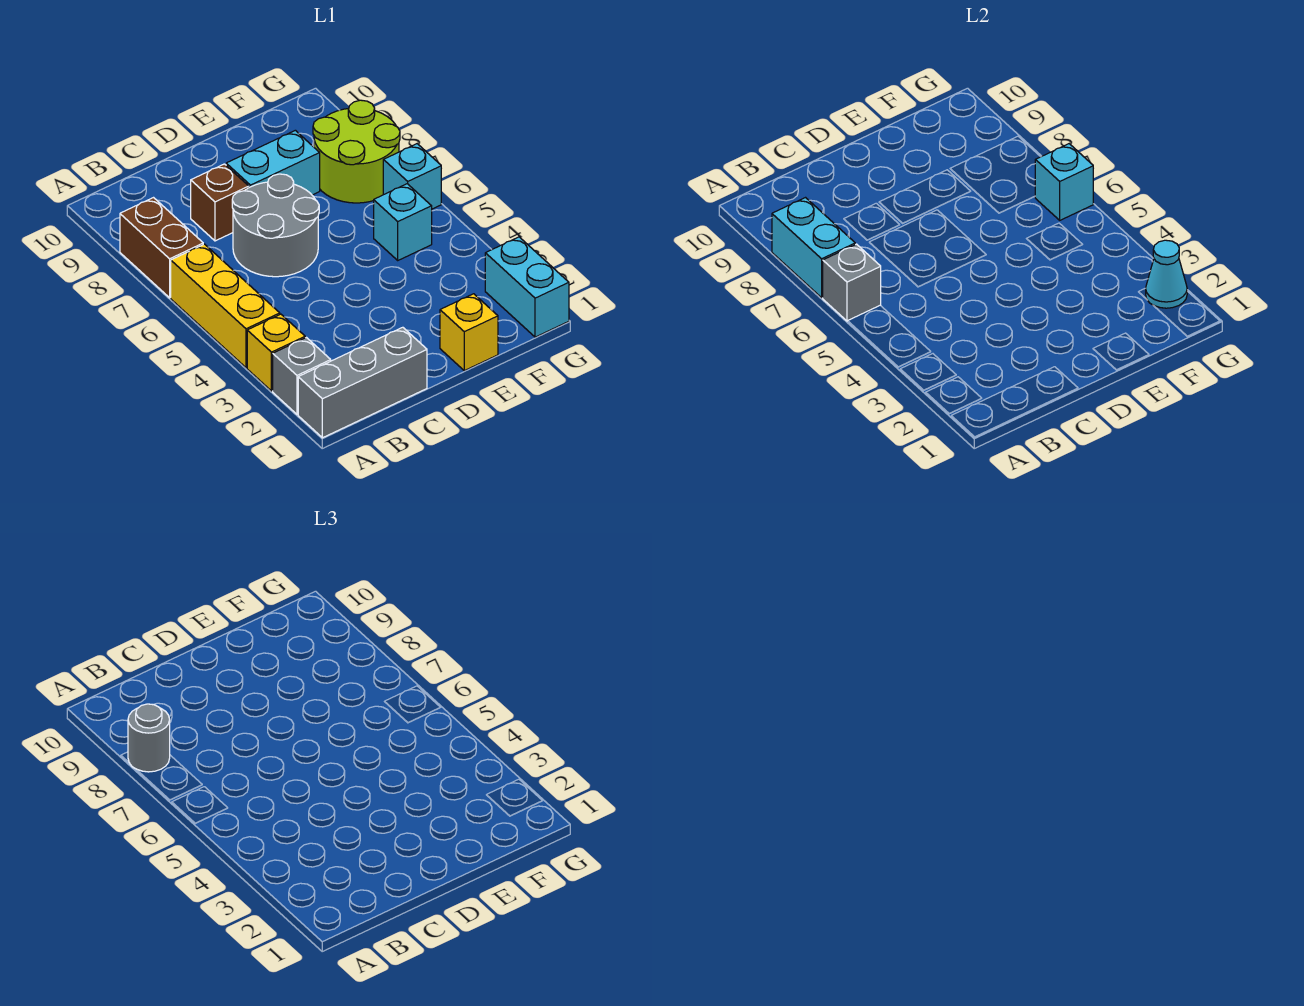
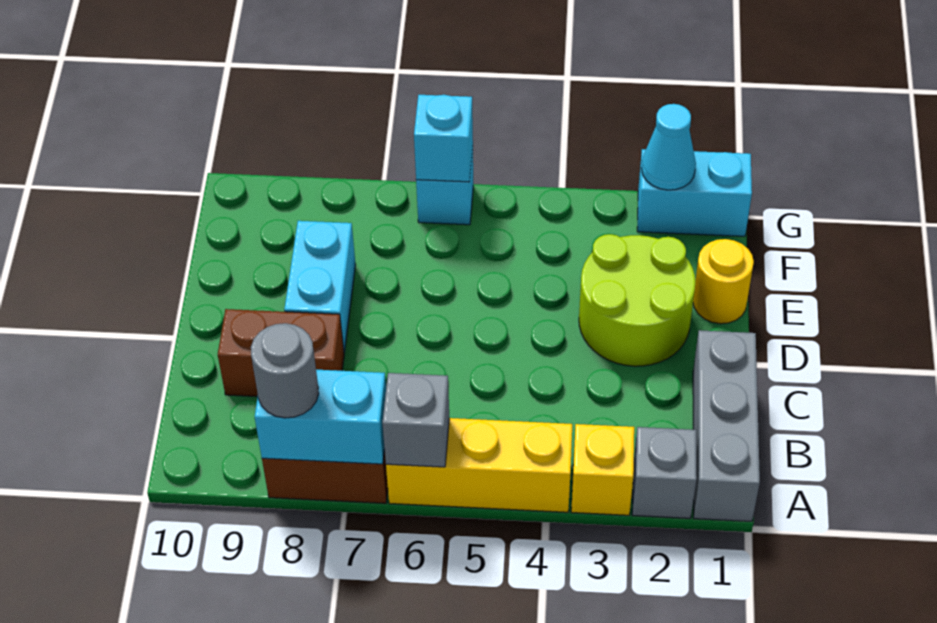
grey round brick C6:D7 level 1 -> none
brown brick C8 level 1 -> brown brick C8:C9 level 1
yellow brick E1 level 1 -> yellow round brick E1 level 1
cyan brick F5 level 1 -> none
lime round brick F7:G8 level 1 -> lime round brick D2:E3 level 1

